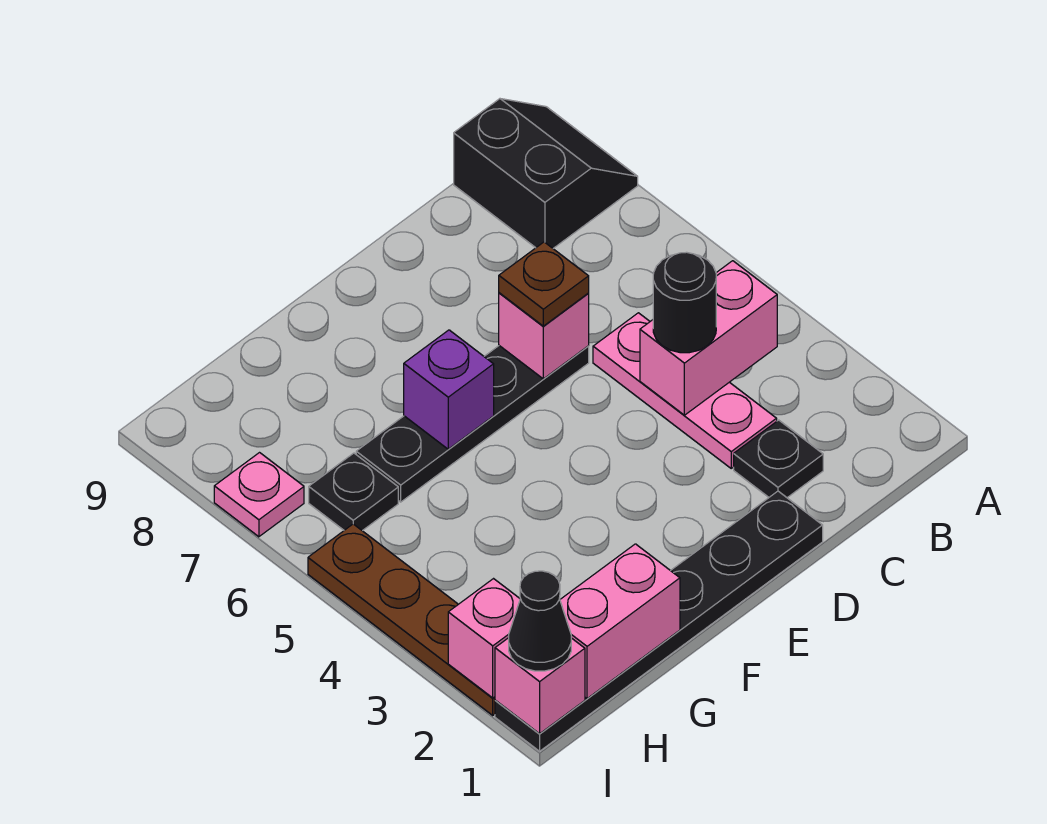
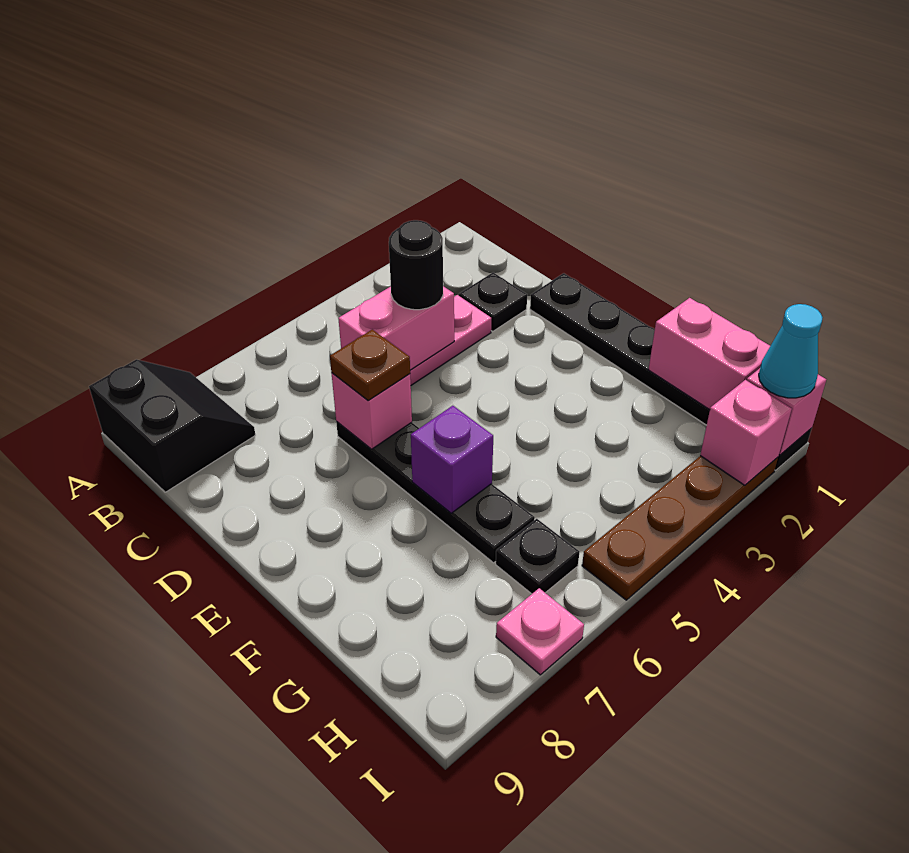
black slope A8:B9 level 1 top B -> black slope A8:B9 level 1 top 9
pink brick B4:C4 level 2 -> pink brick C4:C5 level 2
black cone I1 level 3 -> cyan cone I1 level 3

